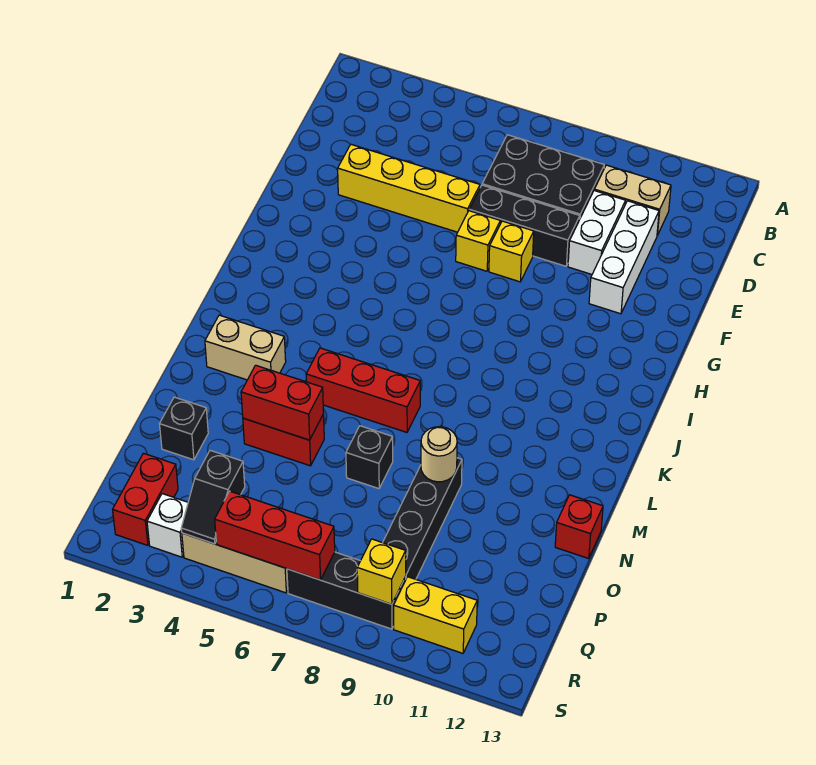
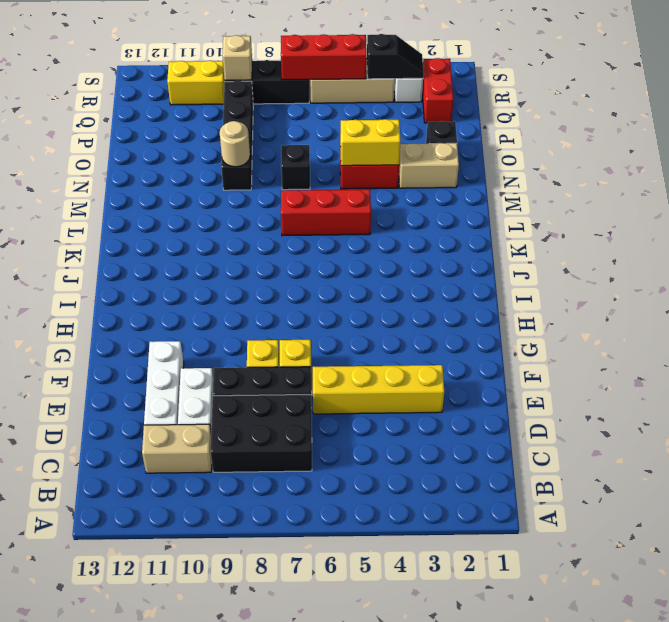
tan brick L2:L3 level 1 -> tan brick N2:N3 level 1
red brick N4:N5 level 2 -> yellow brick N4:N5 level 2
red brick N13 level 1 -> none
black slope Q4:R4 level 2 top Q -> black slope R3:R4 level 2 top 4
yellow brick R9 level 2 -> tan brick R9 level 2

